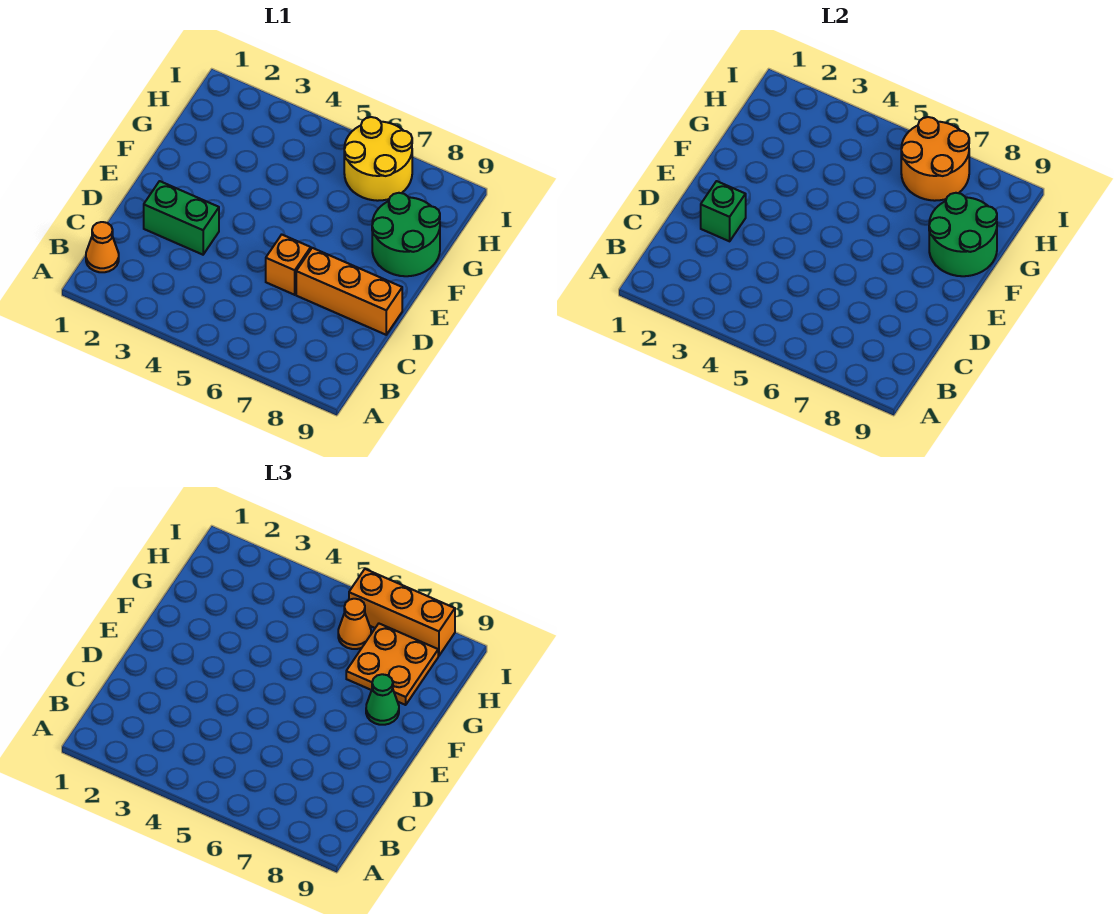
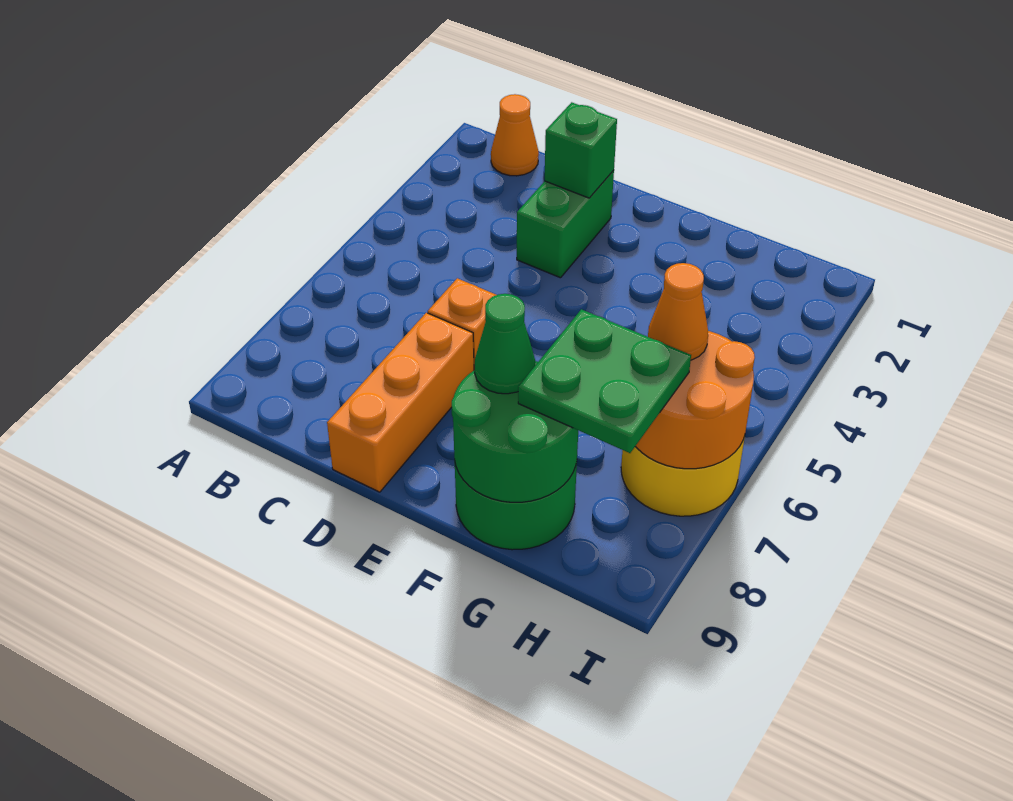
orange plate G7:H8 level 3 -> green plate G7:H8 level 3
orange brick I6:I8 level 3 -> none

